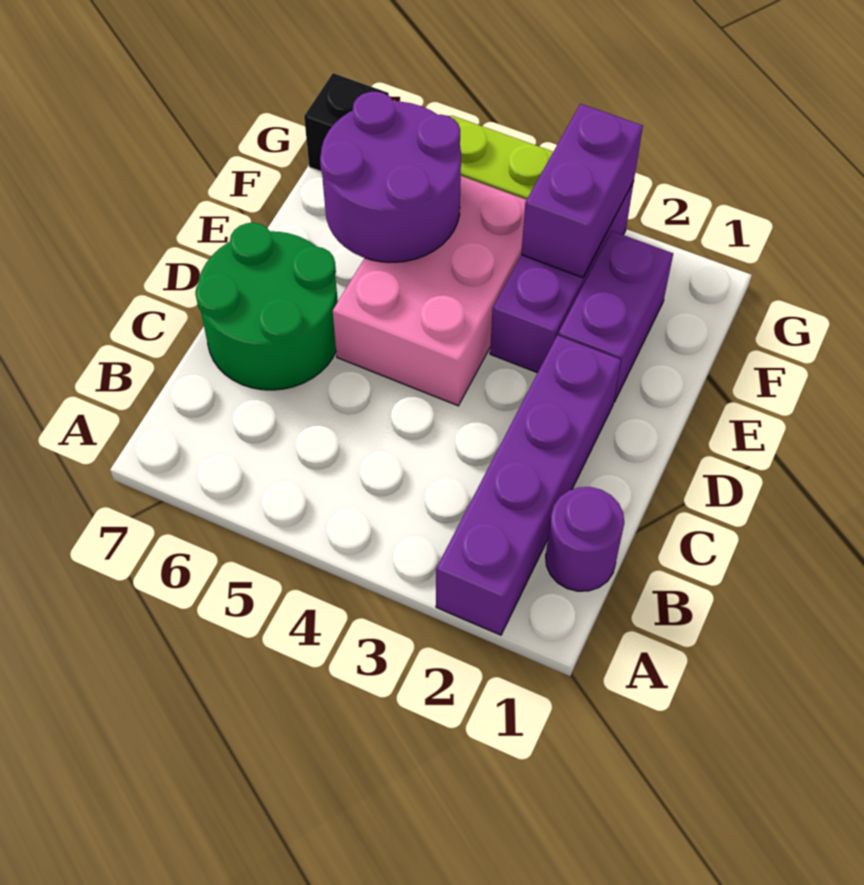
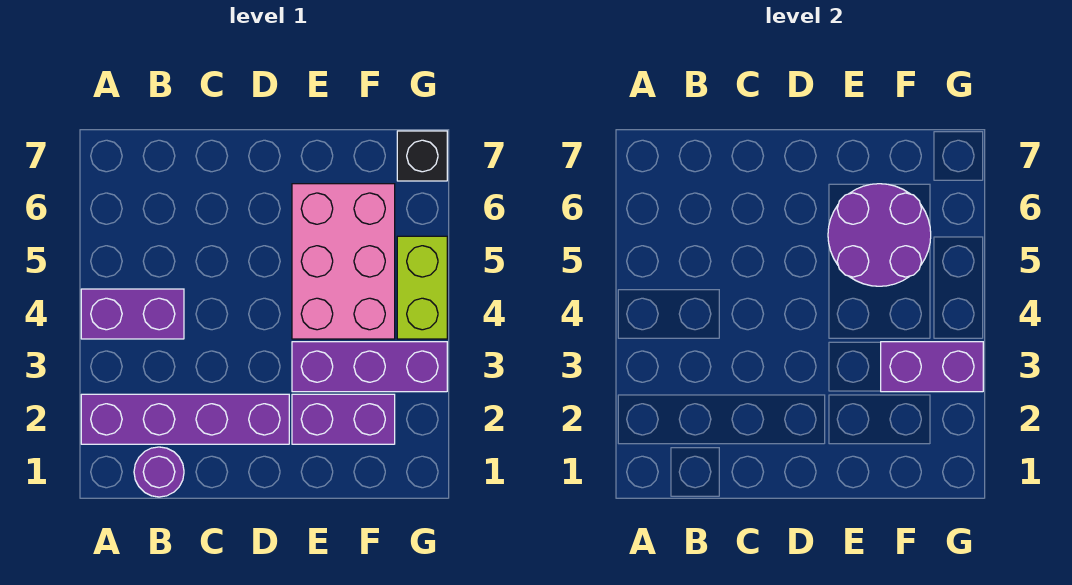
none -> purple brick A4:B4 level 1
green round brick C6:D7 level 1 -> none
pink brick D4:F5 level 1 -> pink brick E4:F6 level 1

